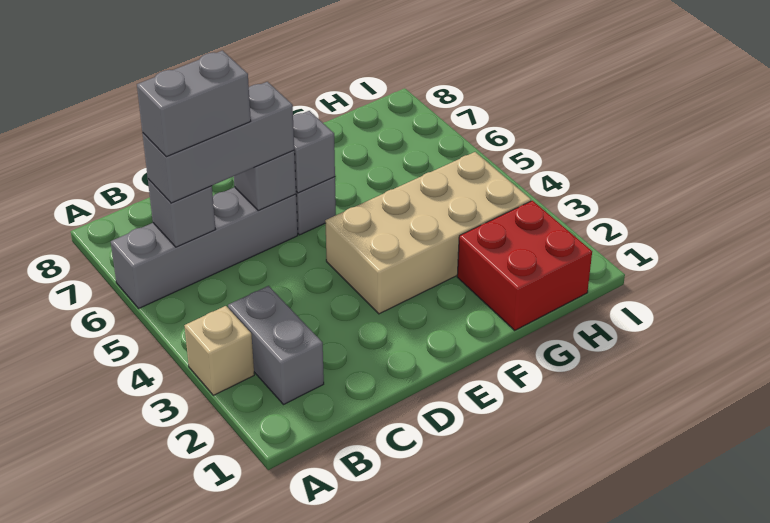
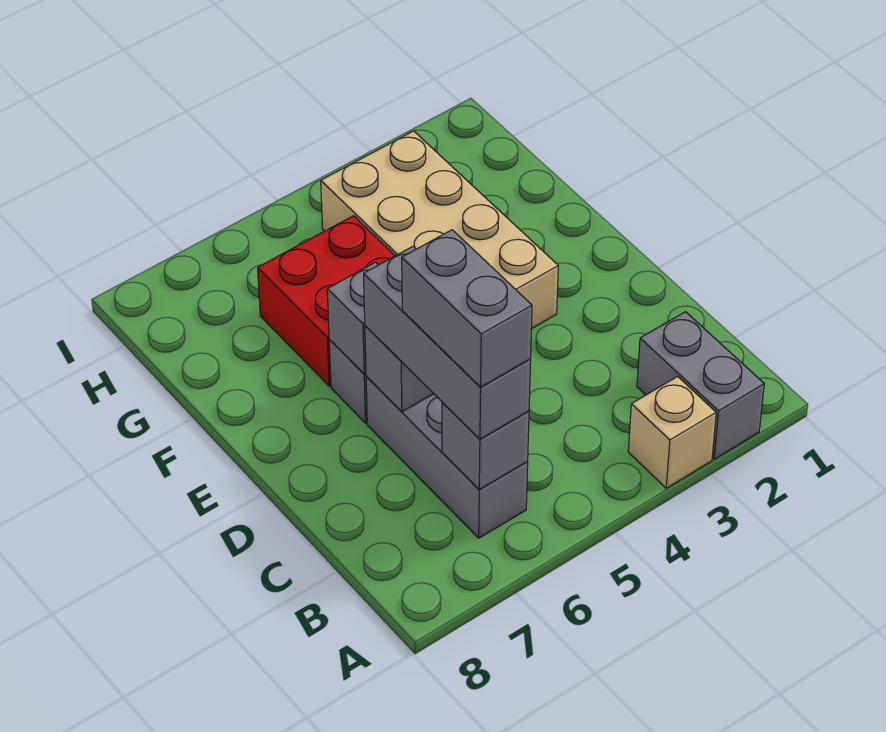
grey brick A6:D6 level 1 -> grey brick B6:D6 level 1
grey brick B2:B3 level 1 -> grey brick A2:B2 level 1
red brick G1:H2 level 1 -> red brick F5:G6 level 1

